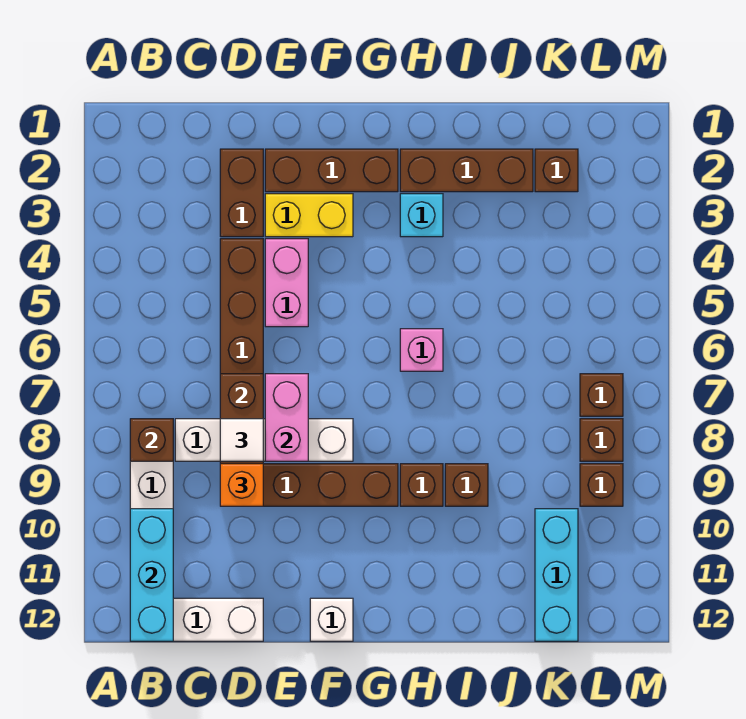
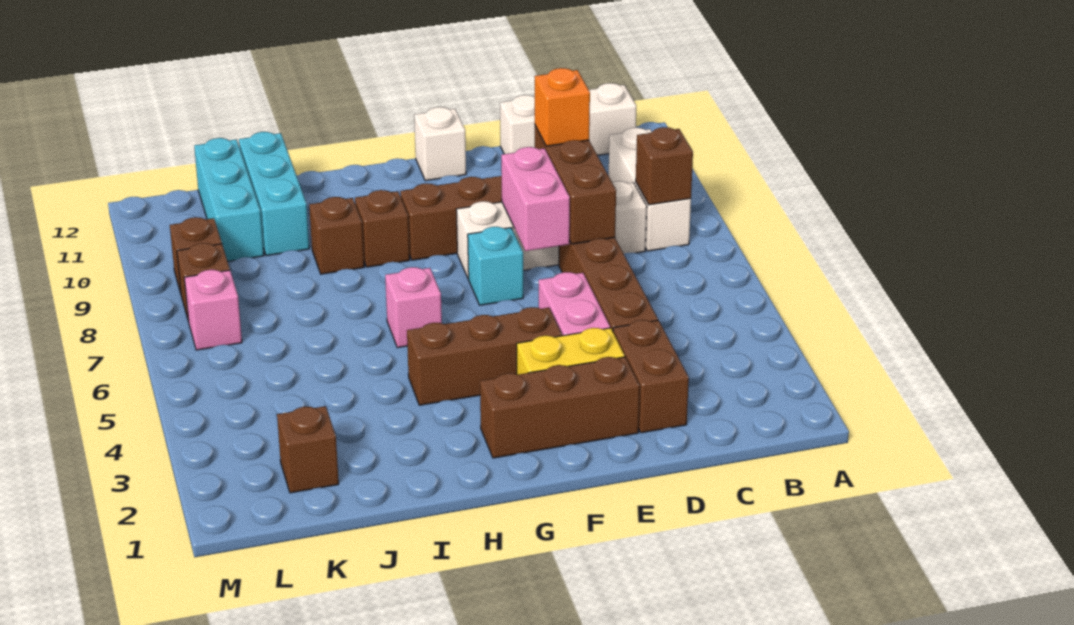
cyan brick B10:B12 level 2 -> cyan brick J10:J12 level 1
white tile D8 level 3 -> none
brown brick H2:J2 level 1 -> brown brick F4:H4 level 1
cyan brick H3 level 1 -> cyan brick F7 level 1
brown brick L7 level 1 -> pink brick L7 level 1

